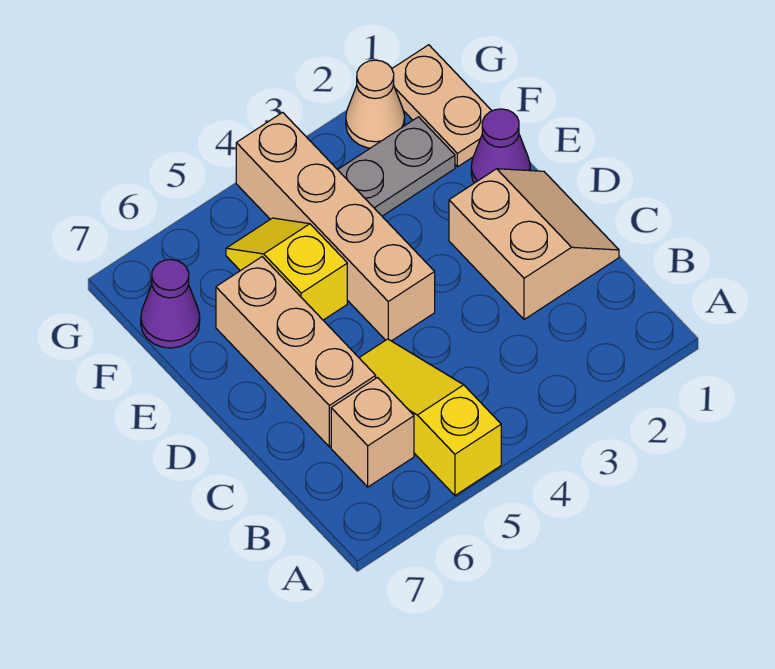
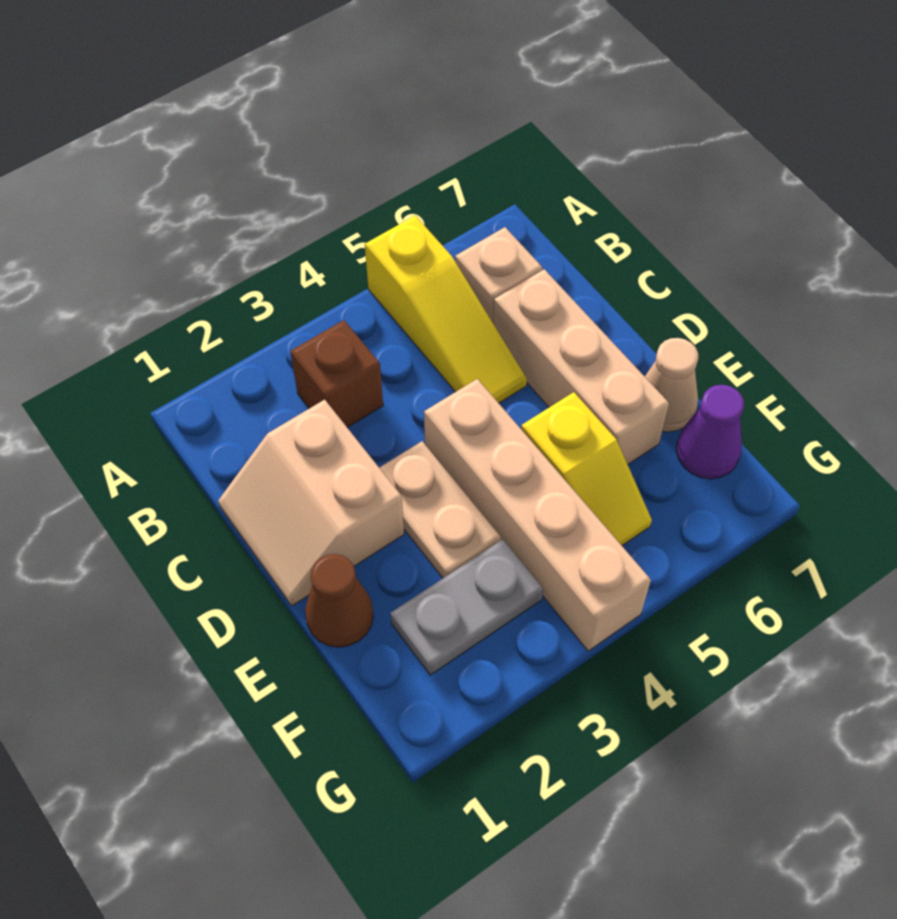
none -> brown brick B3 level 1
purple cone E1 level 1 -> brown cone E1 level 1
tan plate F1:G1 level 1 -> tan plate D3:E3 level 1
tan cone G2 level 1 -> tan cone E7 level 1

